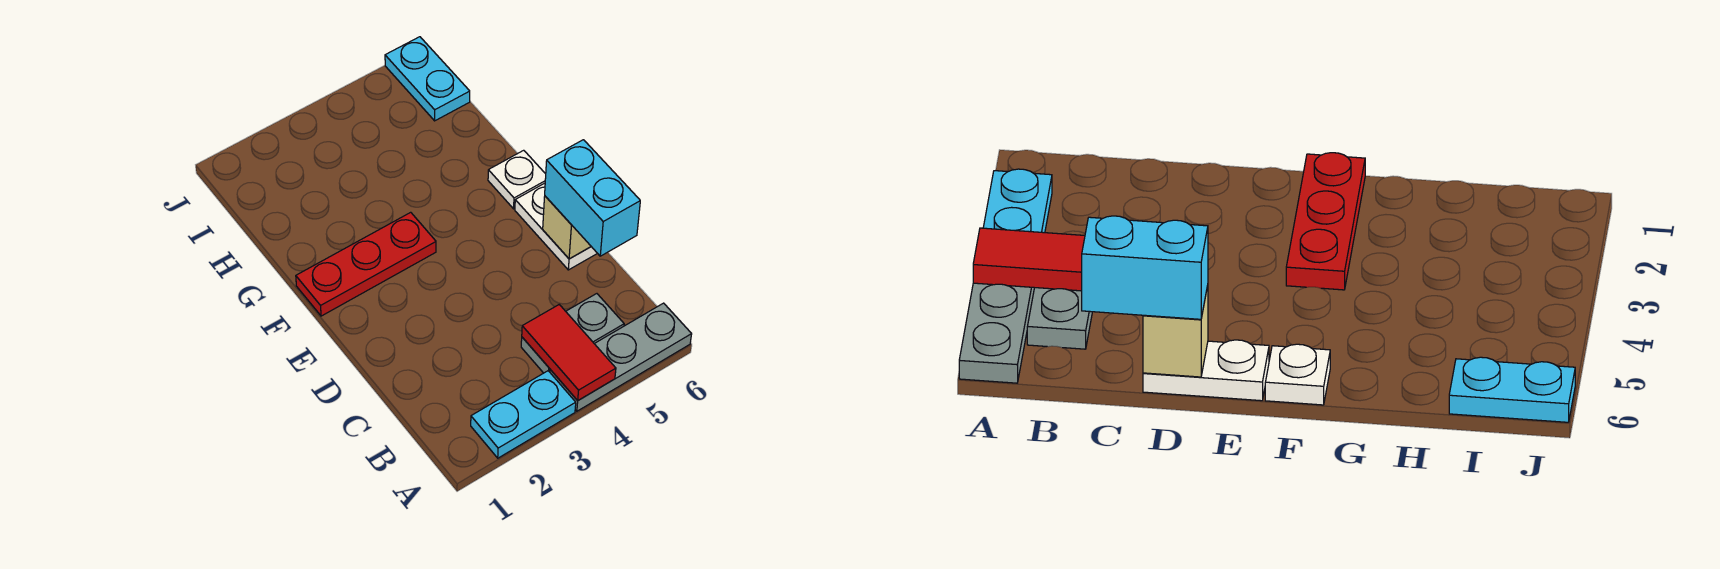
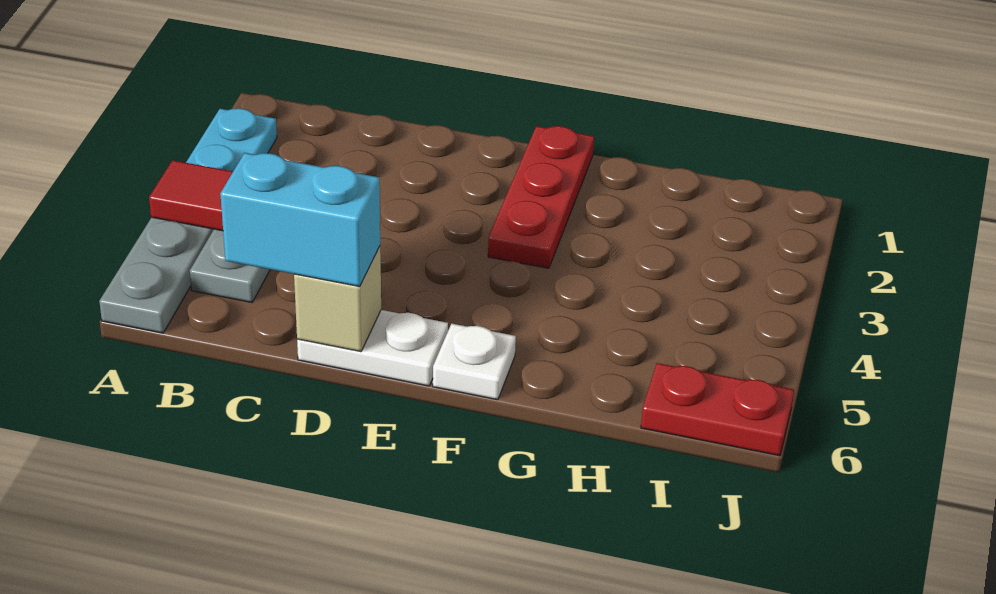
cyan plate I6:J6 level 1 -> red plate I6:J6 level 1

